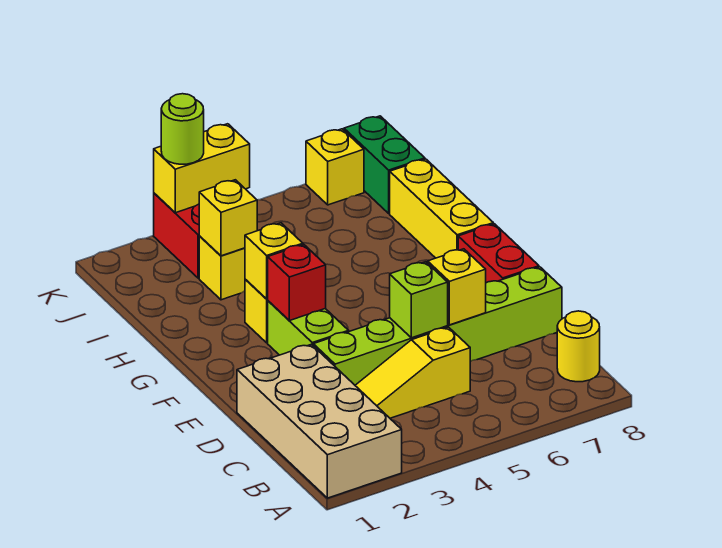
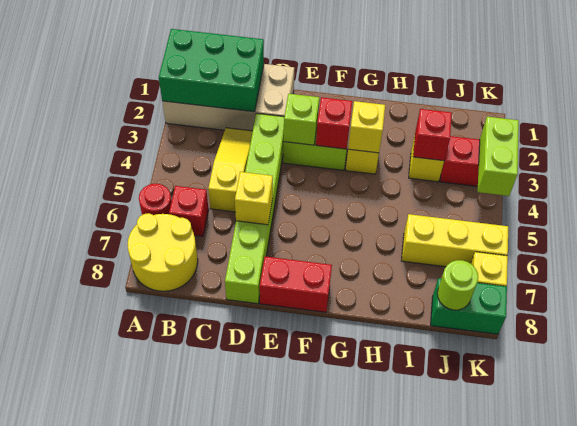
none -> green brick A1:C2 level 2
none -> red round brick A6 level 1
none -> red brick B6 level 1
yellow round brick B8 level 1 -> yellow round brick A7:B8 level 1
lime brick D5 level 2 -> lime brick E3 level 2
yellow brick G8:I8 level 1 -> yellow brick I6:K6 level 1
yellow brick I3 level 2 -> red brick I3 level 2
yellow brick K3:K4 level 2 -> lime brick K3:K4 level 2
lime round brick K3 level 3 -> lime round brick J8 level 2

